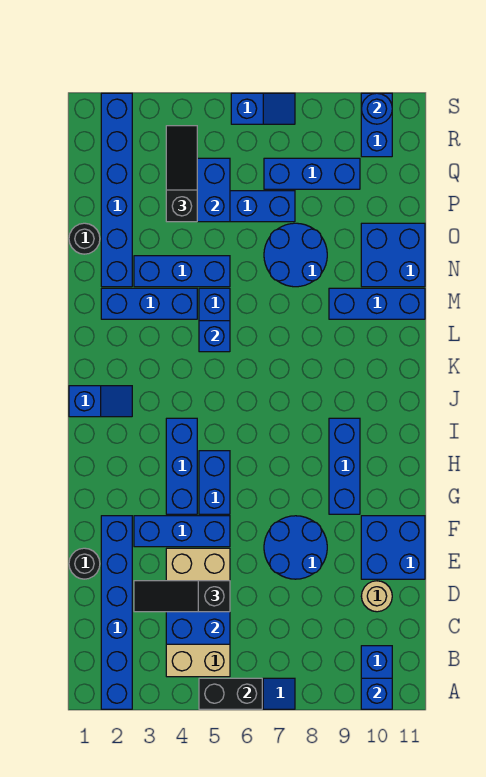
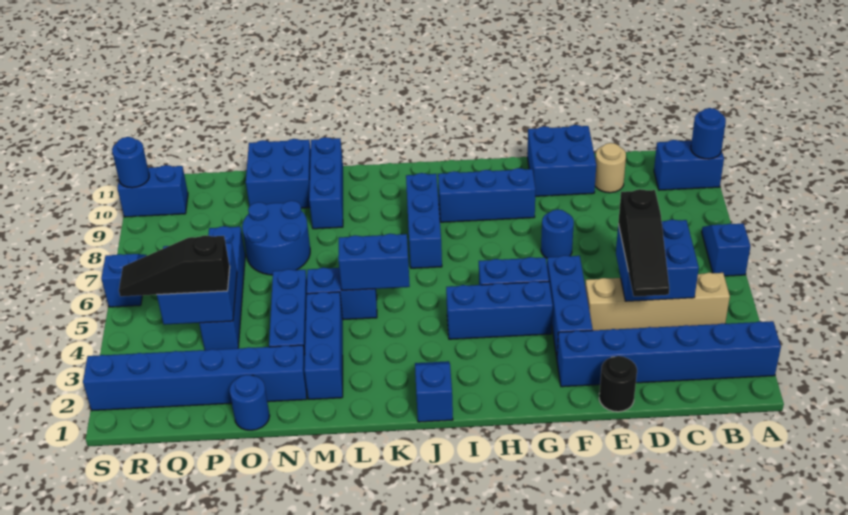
black brick A5:A6 level 2 -> none
blue brick A10 level 2 -> blue round brick A10 level 2
tan brick B4:E5 level 1 -> tan brick B4:E4 level 1
blue round brick E7:F8 level 1 -> blue round brick F7 level 1
blue brick L5 level 2 -> blue brick K5:L5 level 2
black round brick O1 level 1 -> blue round brick O1 level 1
blue brick Q7:Q9 level 1 -> blue brick J7:J9 level 1

